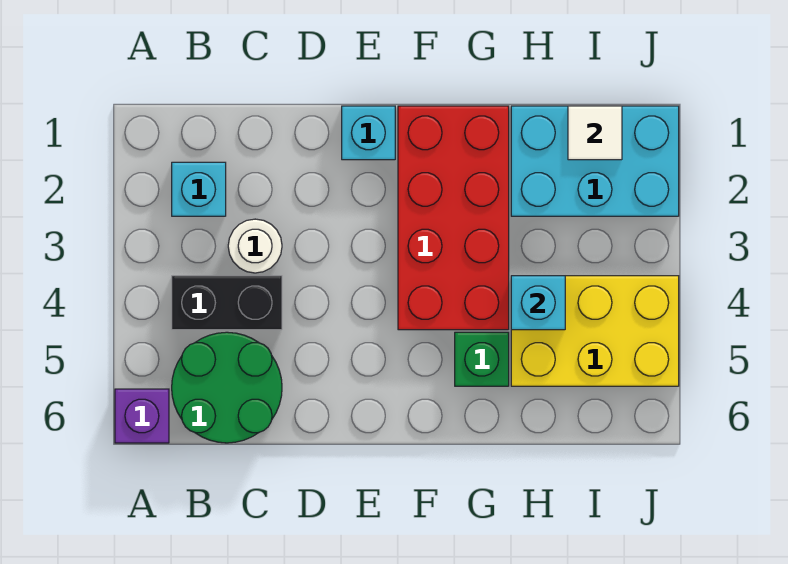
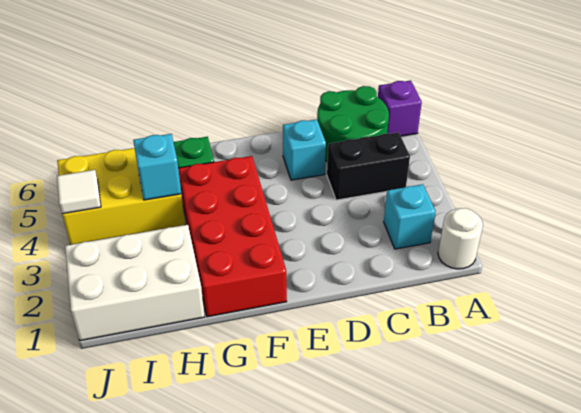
white round brick C3 level 1 -> white round brick A1 level 1
cyan brick E1 level 1 -> cyan brick D5 level 1
cyan brick H1:J2 level 1 -> white brick H1:J2 level 1
white tile I1 level 2 -> white tile J4 level 2

